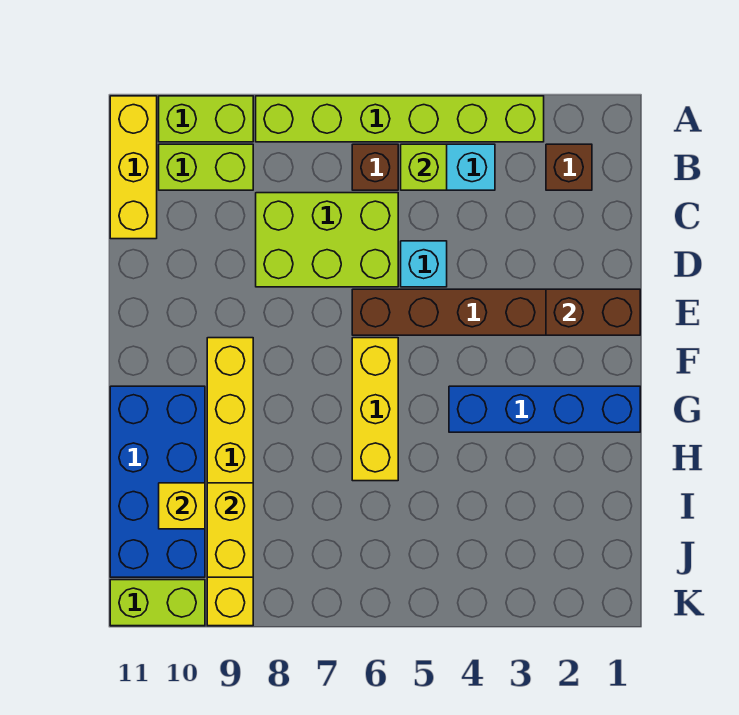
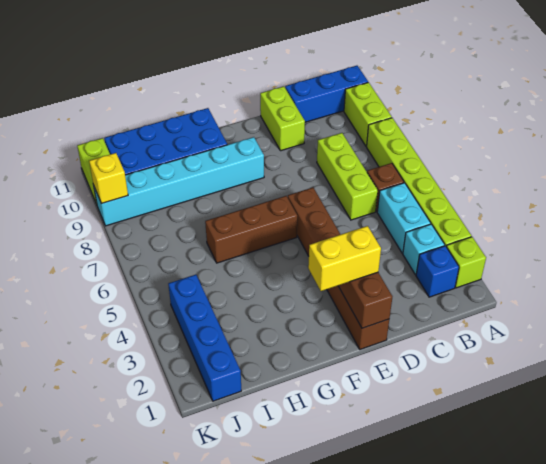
yellow brick A11:C11 level 1 -> blue brick A11:C11 level 1
brown brick B2 level 1 -> blue brick B2 level 1
lime brick B5 level 2 -> lime brick A2 level 1
lime brick B9:B10 level 1 -> lime brick D10:D11 level 1
lime brick C6:D8 level 1 -> lime brick C6:C8 level 1
cyan brick D5 level 1 -> cyan brick B3 level 1
yellow brick F6:H6 level 1 -> brown brick F6:H6 level 1
yellow brick F9:K9 level 1 -> cyan brick F9:K9 level 1
blue brick G1:G4 level 1 -> blue brick J1:J4 level 1
yellow brick I9:J9 level 2 -> yellow brick E2:F2 level 3
yellow brick I10 level 2 -> yellow brick K9 level 2

